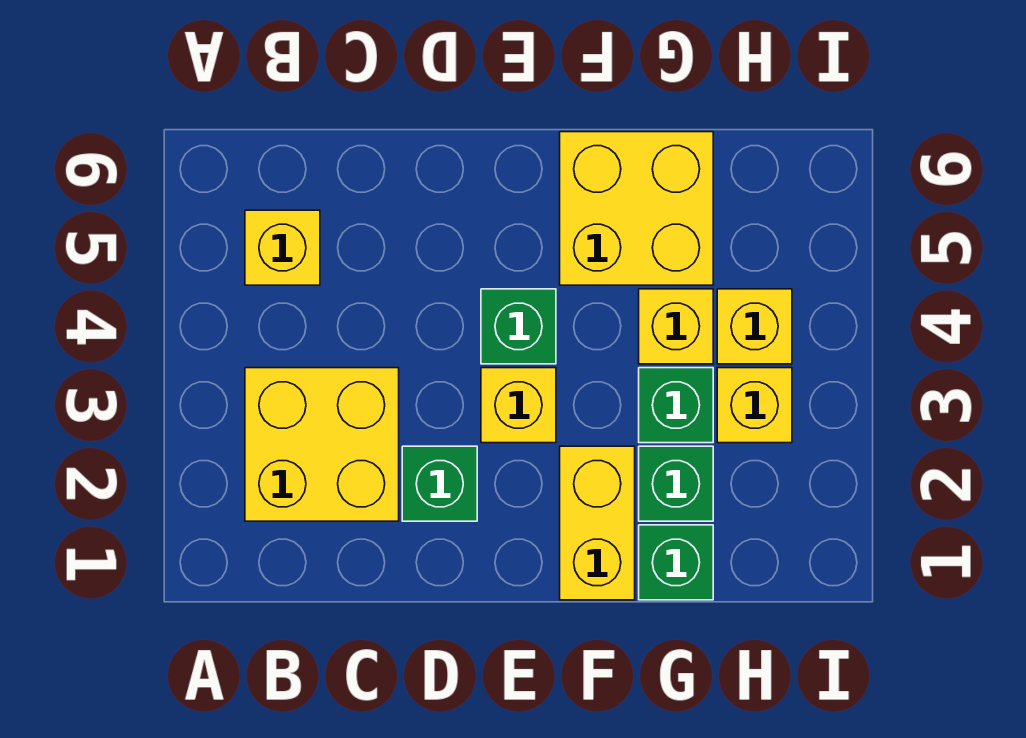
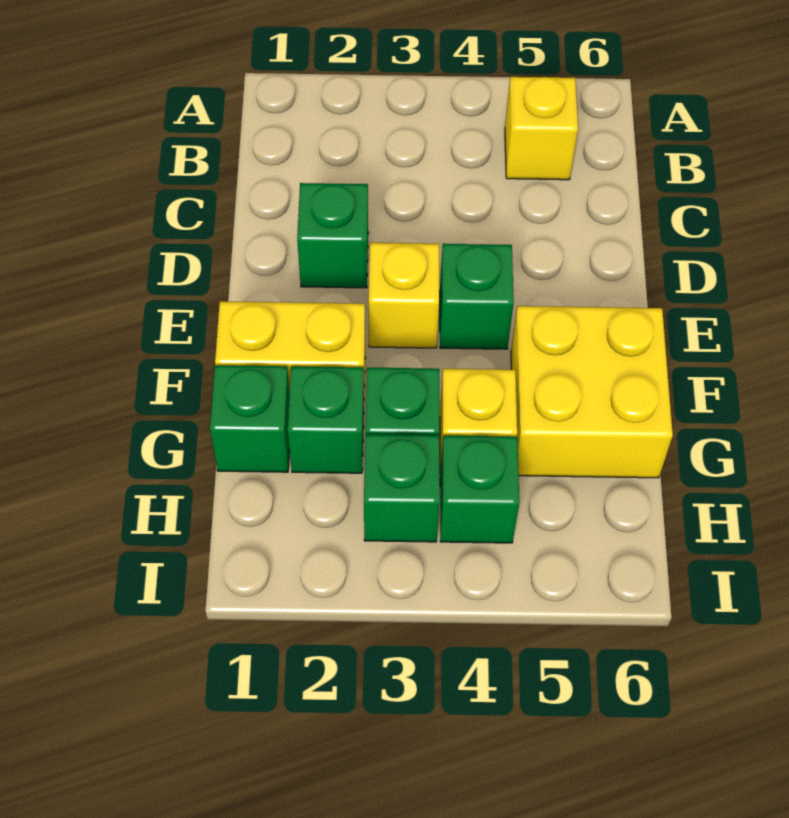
yellow brick B2:C3 level 1 -> none
yellow brick H3 level 1 -> green brick H3 level 1
yellow brick H4 level 1 -> green brick H4 level 1

